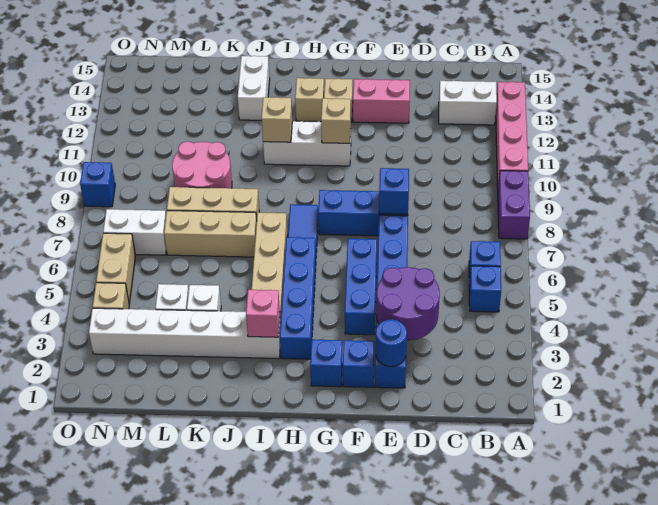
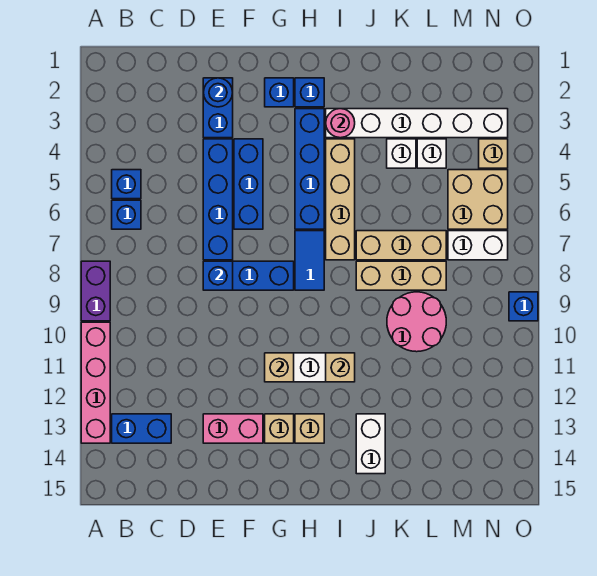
white brick B13:C13 level 1 -> blue brick B13:C13 level 1
purple round brick D3:E4 level 2 -> none
blue brick F2 level 1 -> blue brick H2 level 1
pink brick I3 level 2 -> pink round brick I3 level 2
tan brick N5:N6 level 1 -> tan brick M5:N6 level 1

